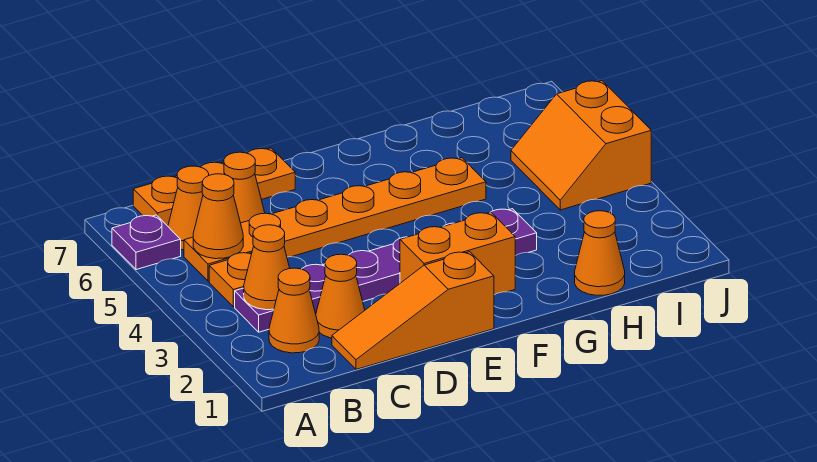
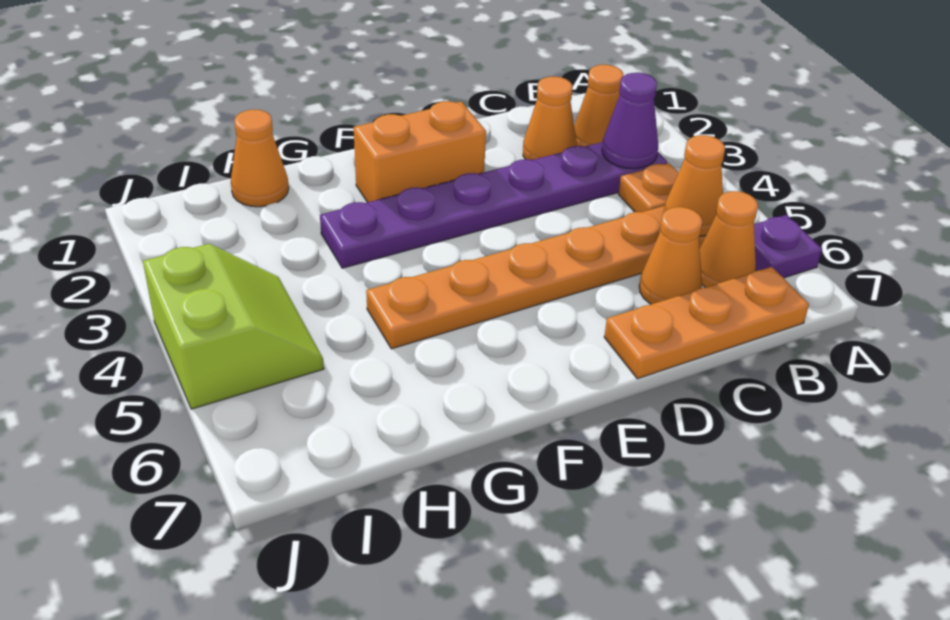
orange cone B3 level 2 -> purple cone B3 level 2
orange slope C1:E1 level 1 top E -> none
orange slope I4:J5 level 1 top J -> lime slope I4:J5 level 1 top J

